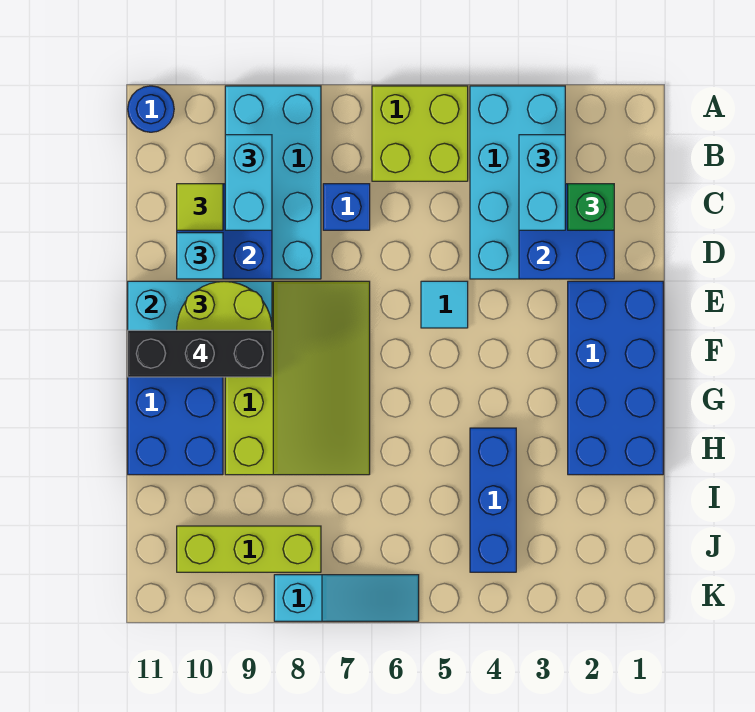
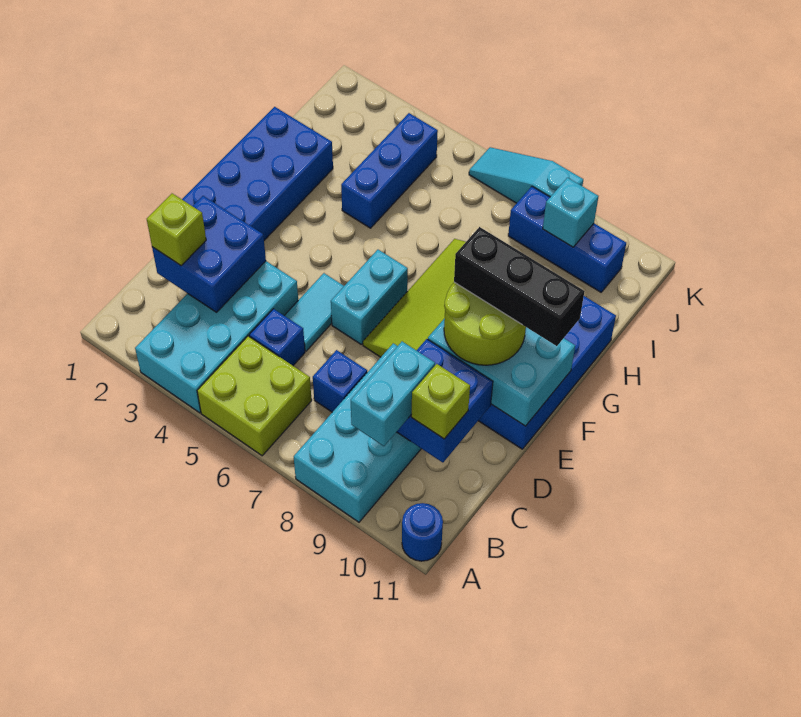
cyan brick B3:C3 level 3 -> cyan brick E6:F6 level 1
green brick C2 level 3 -> lime brick C2 level 3
none -> blue brick C5 level 1
lime tile C10 level 3 -> lime brick C10 level 3
cyan brick D10 level 3 -> cyan brick J9 level 2
cyan tile E5 level 1 -> cyan tile D5:E5 level 1
lime brick J8:J10 level 1 -> blue brick J8:J10 level 1

